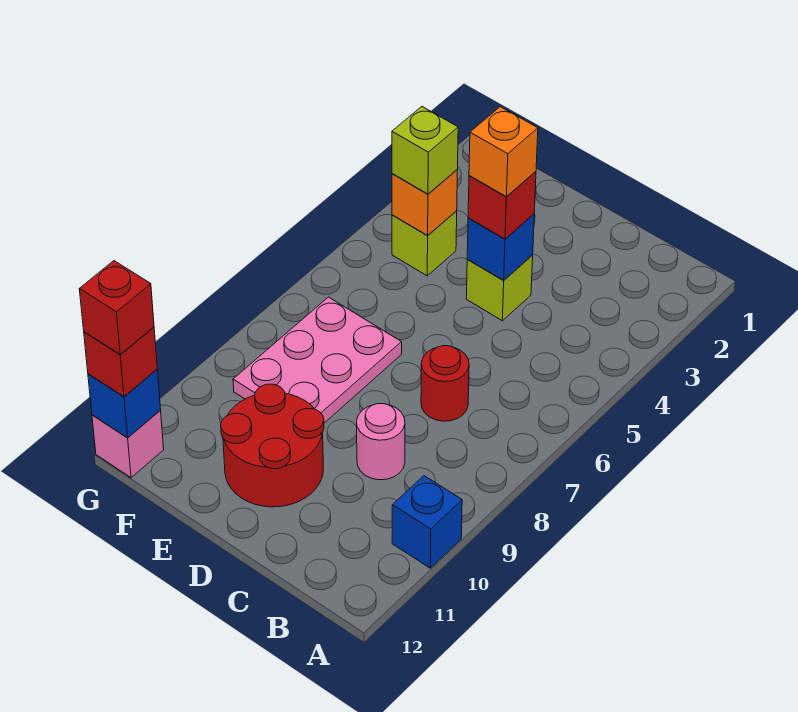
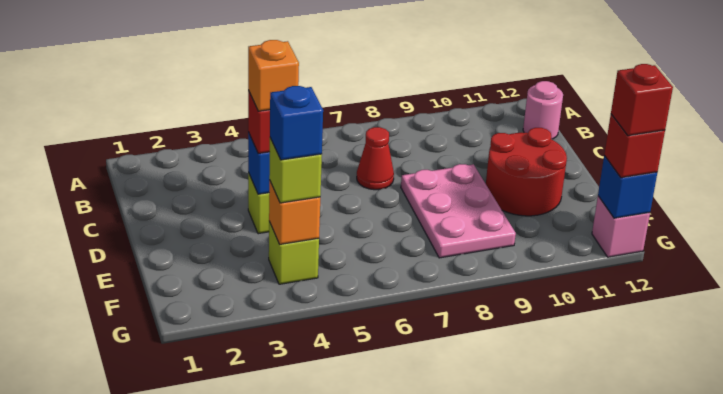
blue brick A10 level 1 -> blue brick F4 level 4
red round brick C7 level 1 -> red cone C7 level 1
pink round brick C9 level 1 -> pink round brick B12 level 1
pink plate E7:F9 level 1 -> pink plate D8:F9 level 1

